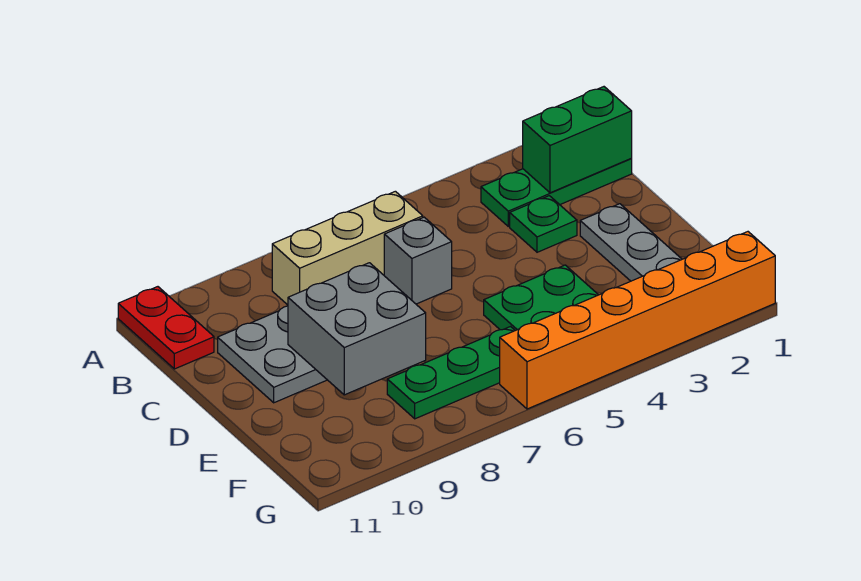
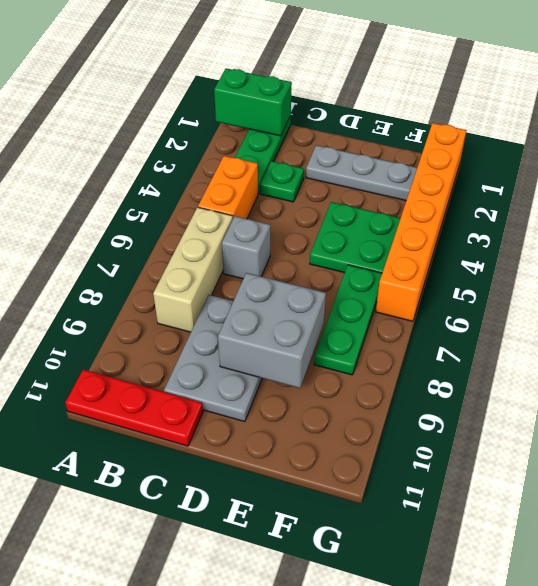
red plate A11:B11 level 1 -> red plate A11:C11 level 1
green brick B1:B2 level 2 -> green brick A1:B1 level 2
none -> orange brick B4:B5 level 1

